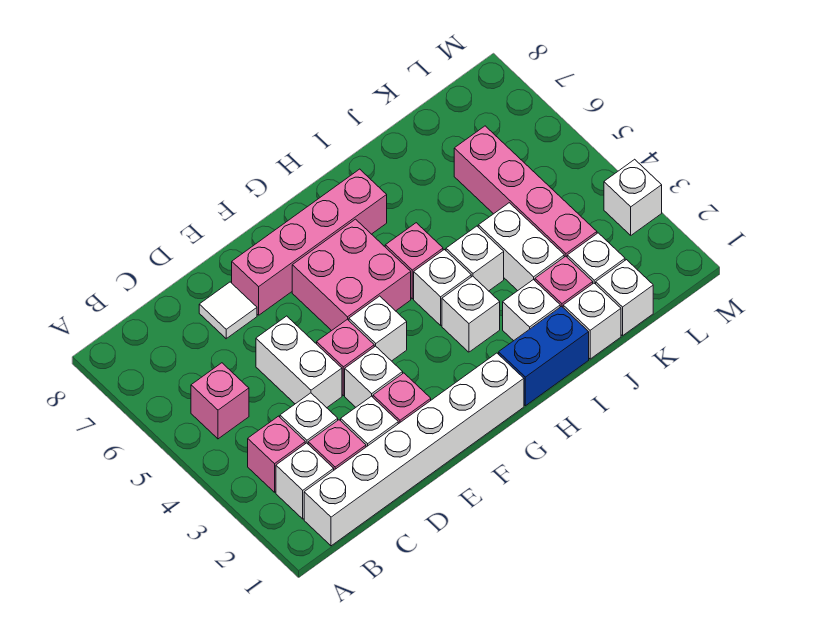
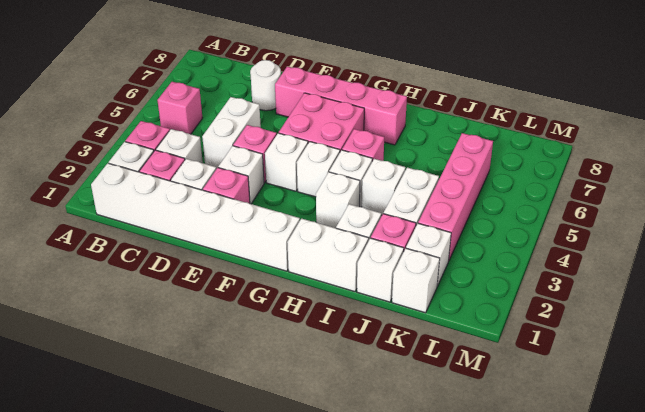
white tile D7 level 1 -> white round brick D7 level 1
blue brick H1:I1 level 1 -> white brick H1:I1 level 1
white brick M3 level 1 -> white brick G4 level 1

